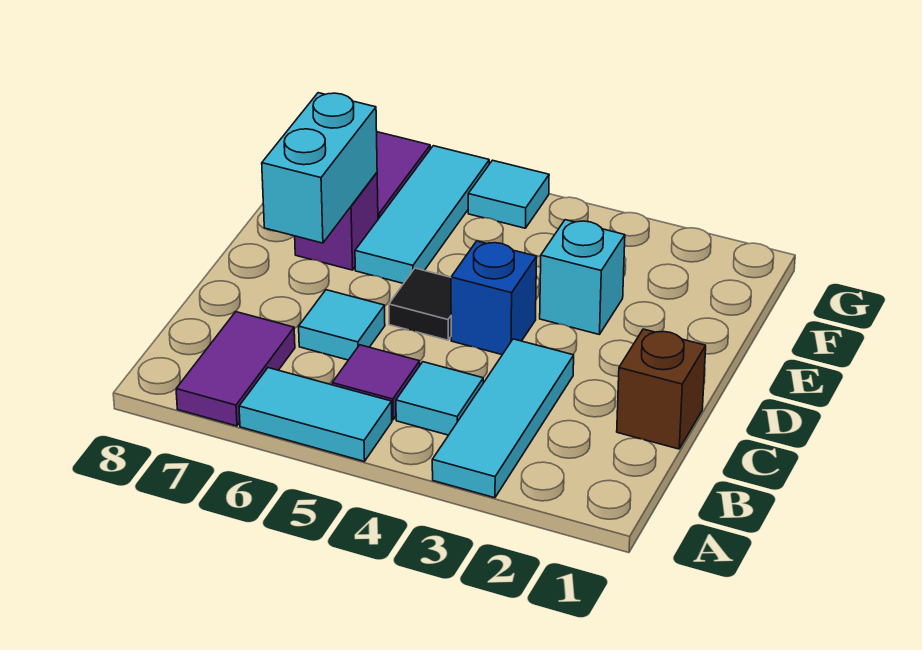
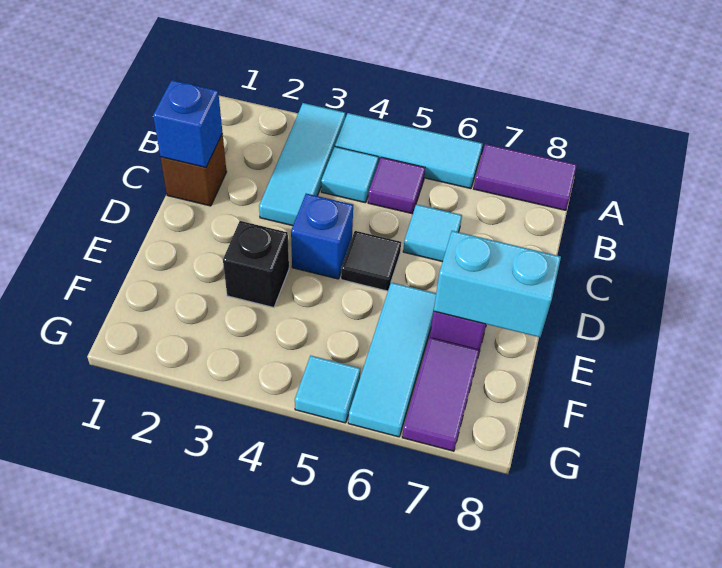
cyan tile A5:A6 level 1 -> cyan tile A4:A6 level 1
purple tile A7:B7 level 1 -> purple tile A7:A8 level 1
none -> blue brick C1 level 2
cyan brick D7:E7 level 2 -> cyan brick E7:E8 level 2
cyan brick E3 level 1 -> black brick E3 level 1

